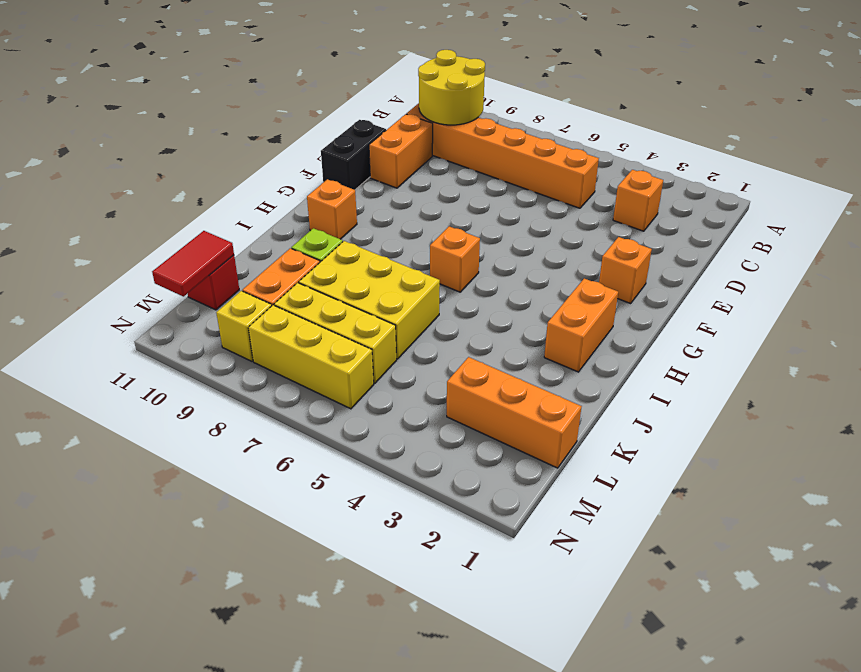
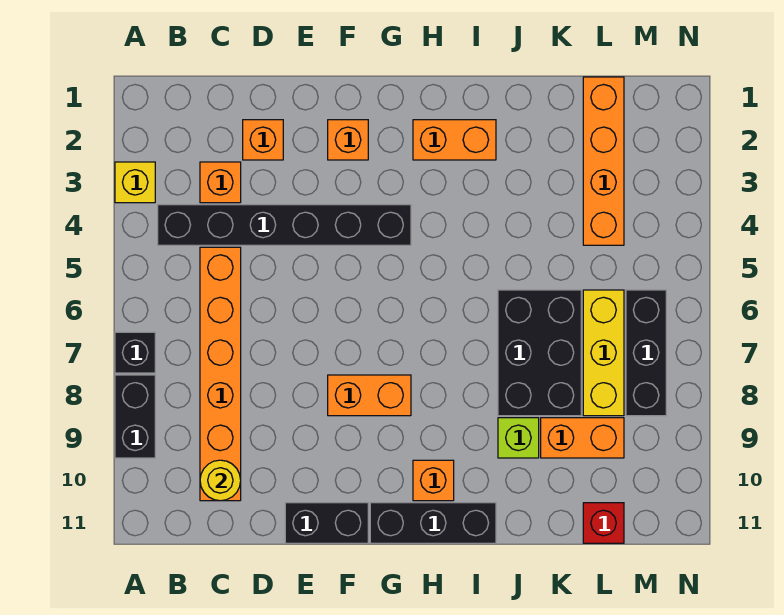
none -> black brick A7 level 1
none -> black brick A8:A9 level 1
none -> black brick B4:G4 level 1
yellow round brick B9:C10 level 2 -> yellow round brick C10 level 2
orange brick D10:E10 level 1 -> orange brick F8:G8 level 1
none -> black brick G11:I11 level 1
orange brick H6 level 1 -> orange brick D2 level 1
yellow brick J6:K8 level 1 -> black brick J6:K8 level 1
orange brick L1:L3 level 1 -> orange brick L1:L4 level 1
red tile L11:M11 level 2 -> none
yellow brick M6:M8 level 1 -> black brick M6:M8 level 1
yellow brick M9 level 1 -> yellow brick A3 level 1

